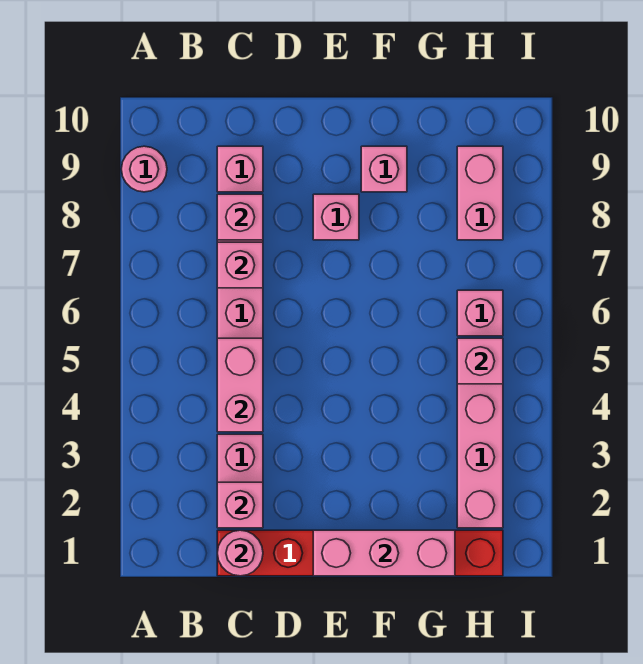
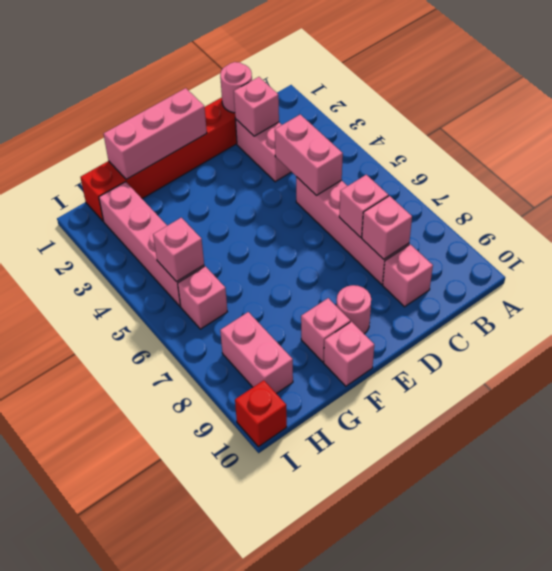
pink round brick A9 level 1 -> pink round brick E9 level 1
pink brick E8 level 1 -> pink brick F10 level 1
none -> red brick I10 level 1

